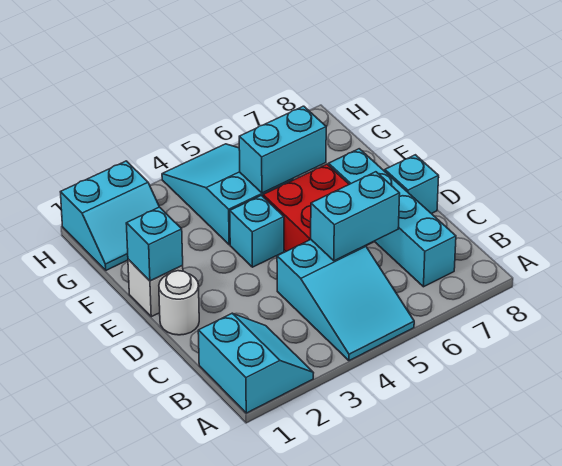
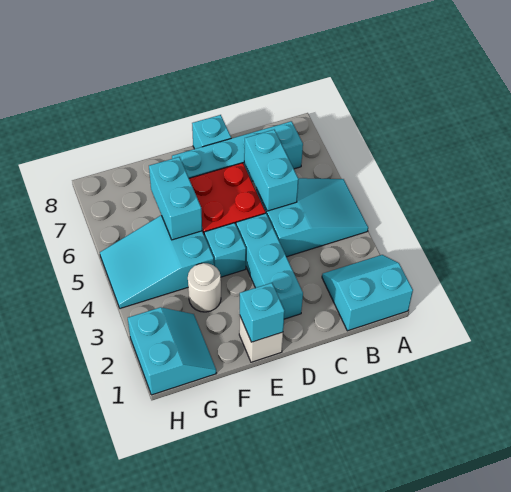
white round brick D1 level 1 -> white round brick F3 level 1
none -> cyan brick D2:D4 level 1

